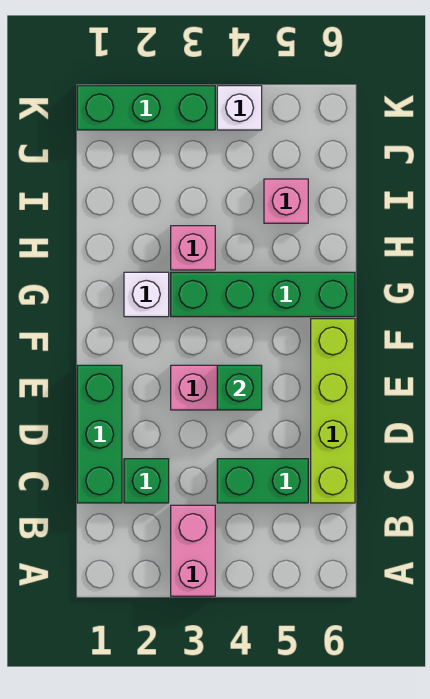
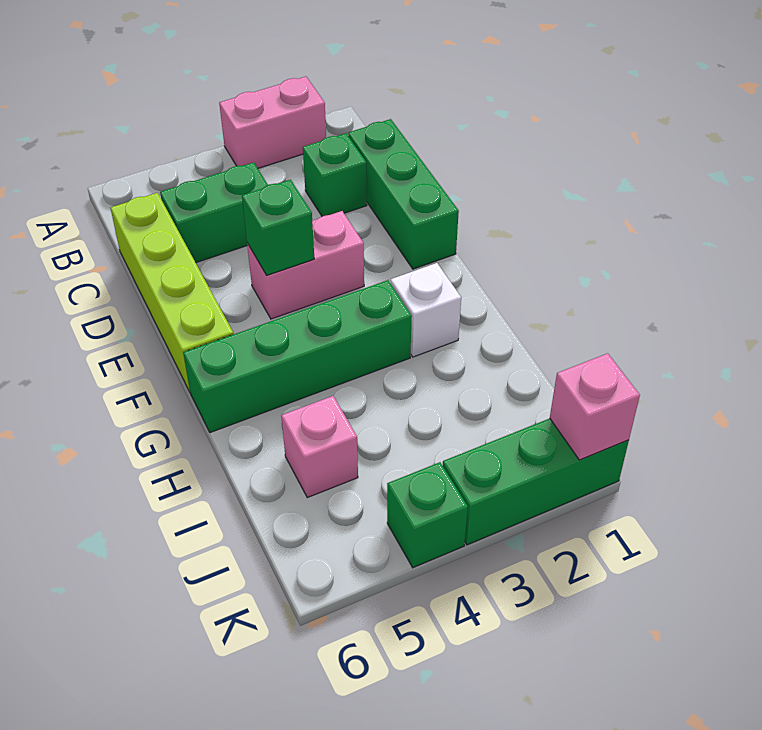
pink brick A3:B3 level 1 -> pink brick A2:A3 level 1
pink brick H3 level 1 -> pink brick K1 level 2
white brick K4 level 1 -> green brick K4 level 1

